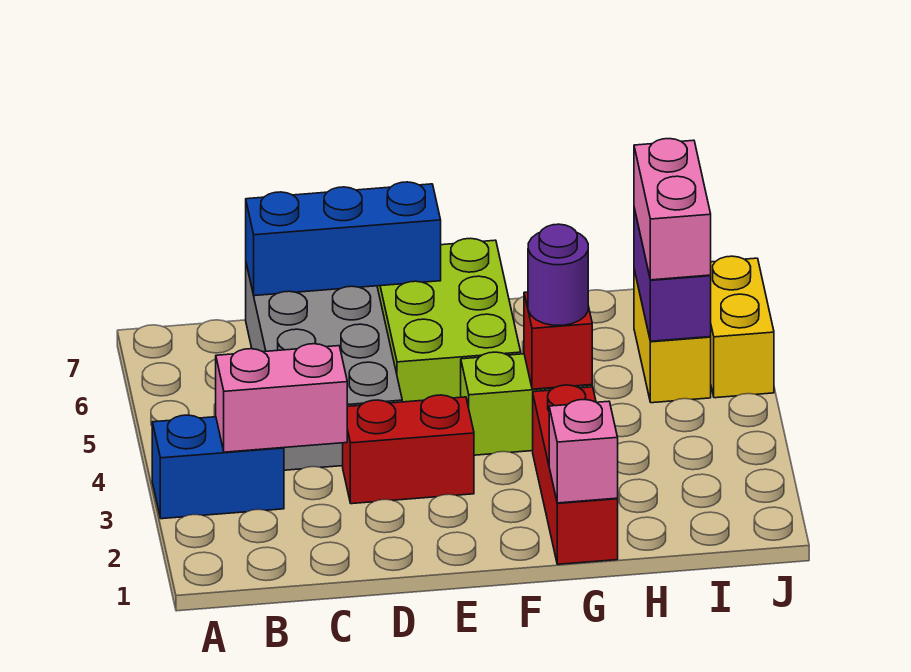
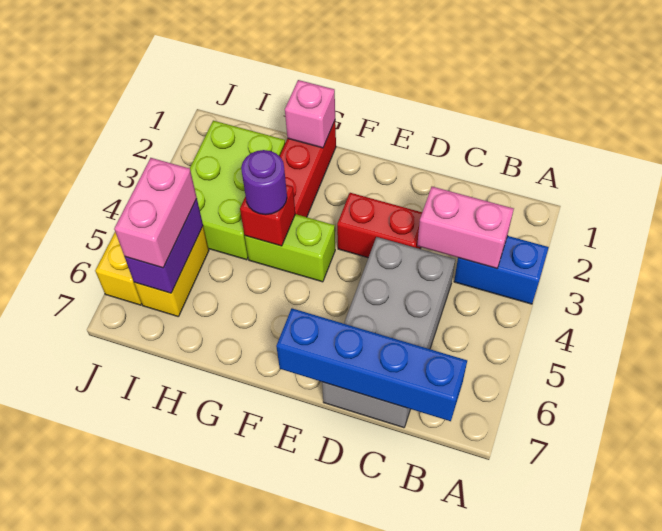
blue brick C7:E7 level 2 -> blue brick B7:E7 level 2
lime brick E5:F7 level 1 -> lime brick H2:I4 level 1

